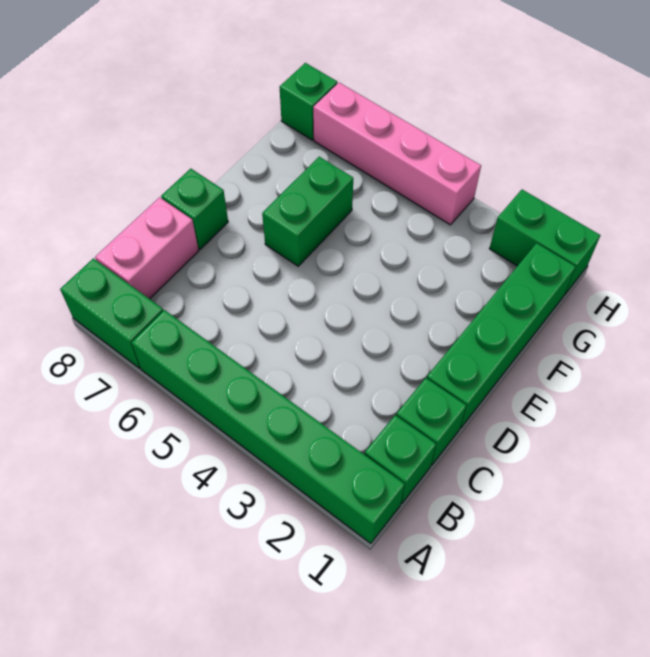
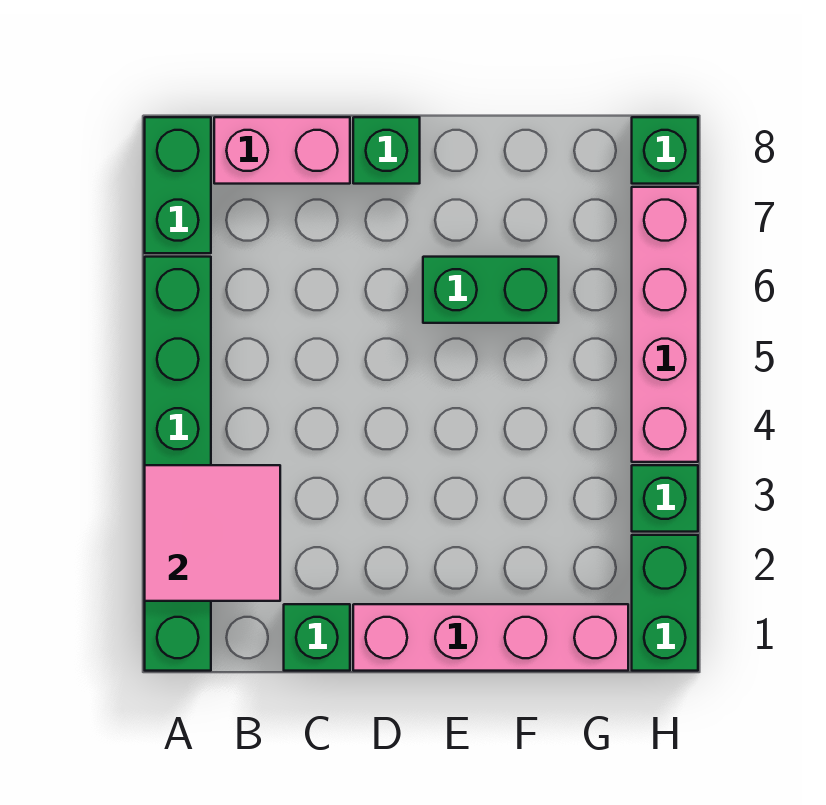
none -> pink tile A2:B3 level 2
green brick B1 level 1 -> green brick H3 level 1
green brick D1:G1 level 1 -> pink brick D1:G1 level 1

